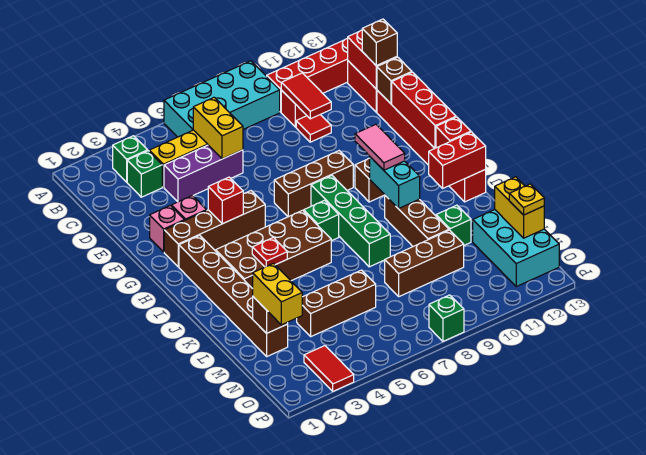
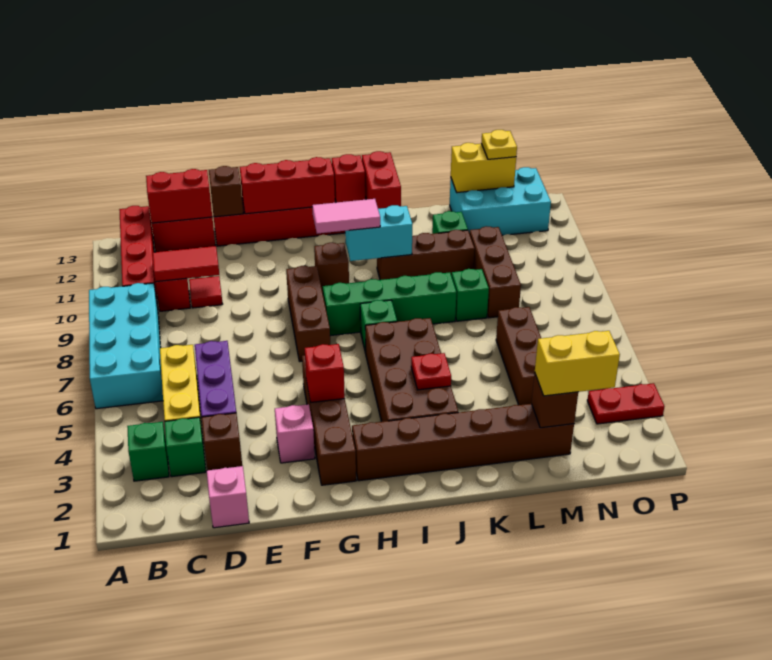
yellow brick C6:D6 level 2 -> none
brown brick D13 level 3 -> brown brick D3 level 1
pink brick F2 level 1 -> pink brick D1 level 1
red tile O3:P3 level 1 -> red plate O3:P3 level 1
green brick P8 level 1 -> green brick L8 level 1

